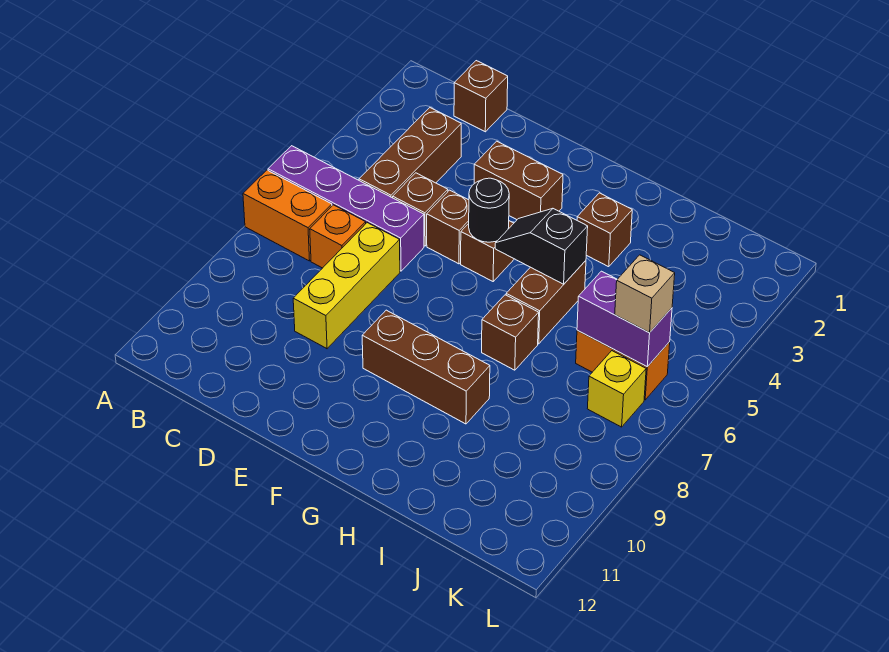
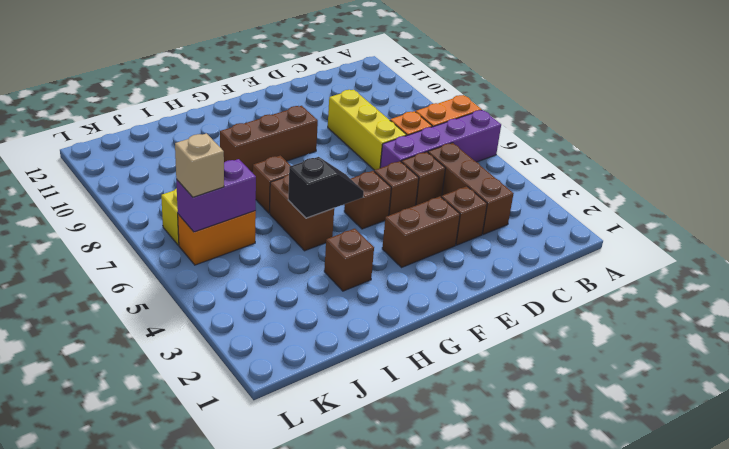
brown brick C1 level 1 -> brown brick D3 level 1
black round brick F5 level 2 -> none

